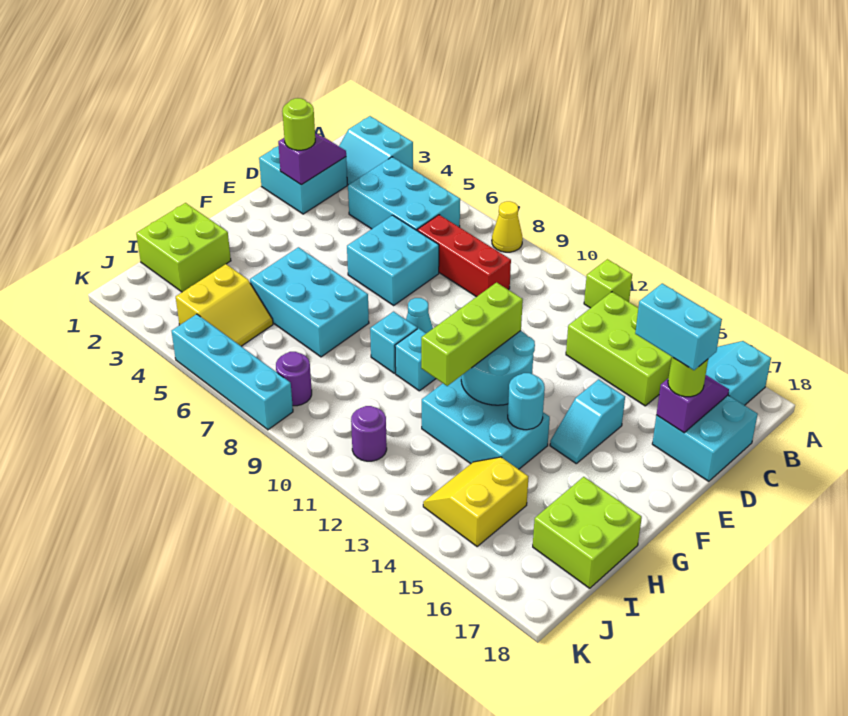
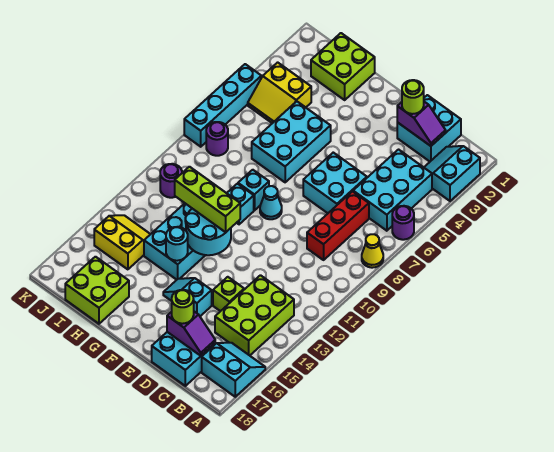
none -> purple round brick A6 level 1
lime brick A12 level 1 -> lime brick D14 level 1
cyan brick D16:D17 level 4 -> none

